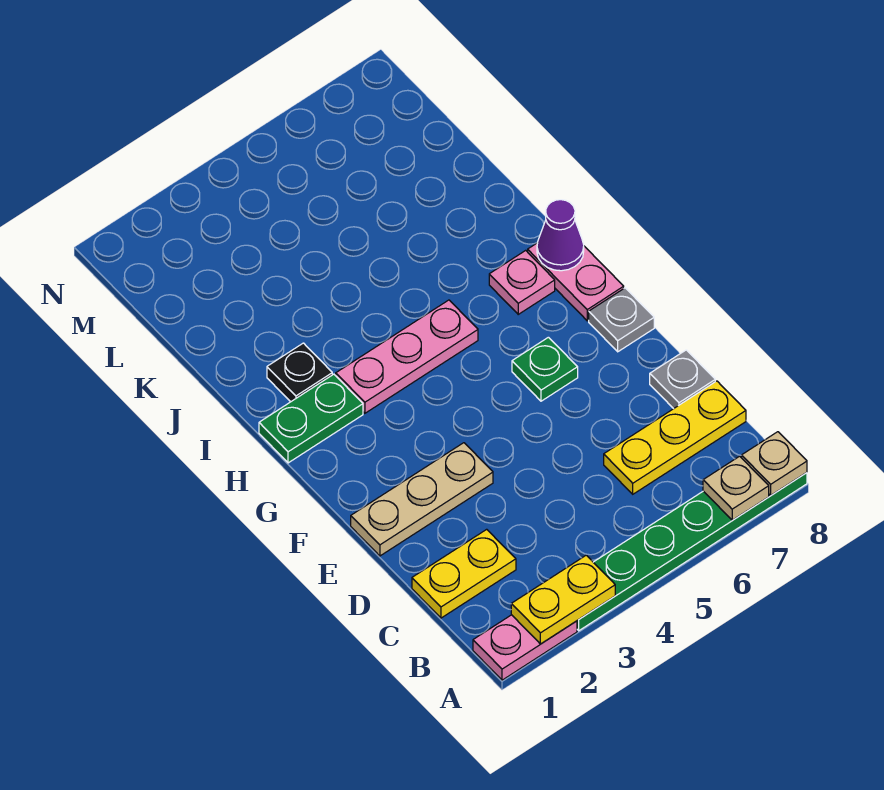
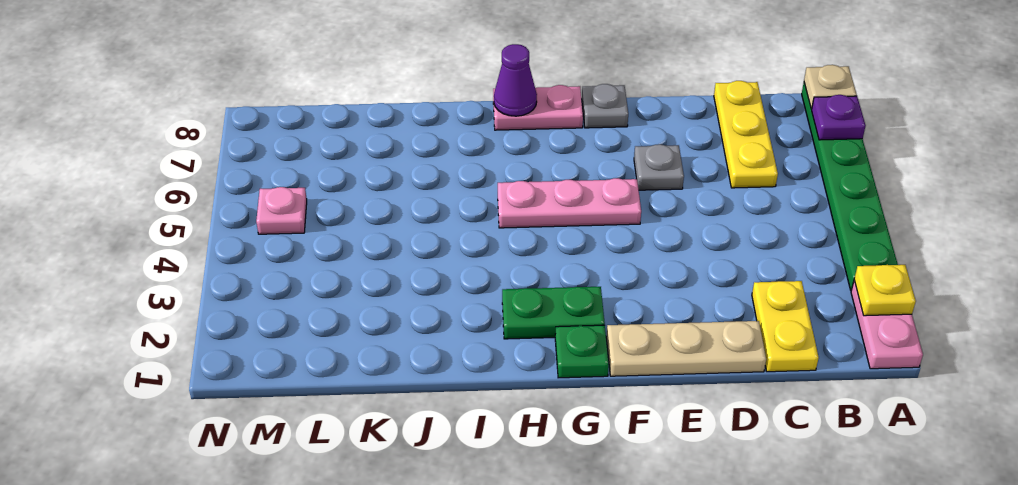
yellow plate A2:A3 level 2 -> yellow plate A2 level 2
tan plate A7 level 2 -> purple plate A7 level 2
grey plate D8 level 1 -> grey plate E6 level 1
tan plate E1:E3 level 1 -> tan plate D1:F1 level 1
green plate F6 level 1 -> green plate G1 level 1
green plate H1:H2 level 1 -> green plate G2:H2 level 1
pink plate H3:H5 level 1 -> pink plate F5:H5 level 1
pink plate H7 level 1 -> pink plate M5 level 1
black plate I2 level 1 -> none

